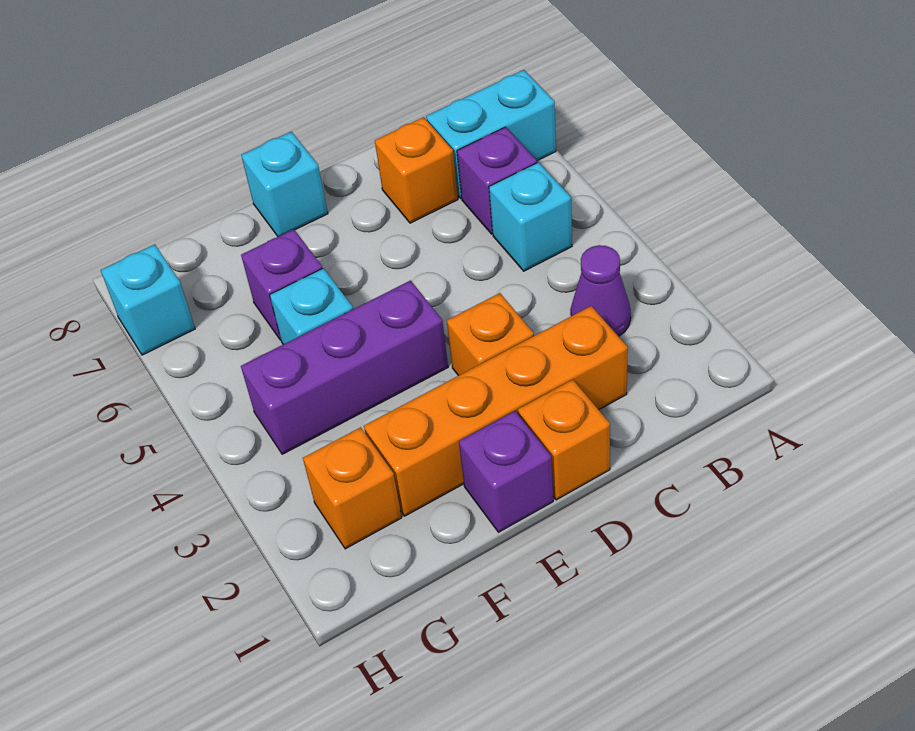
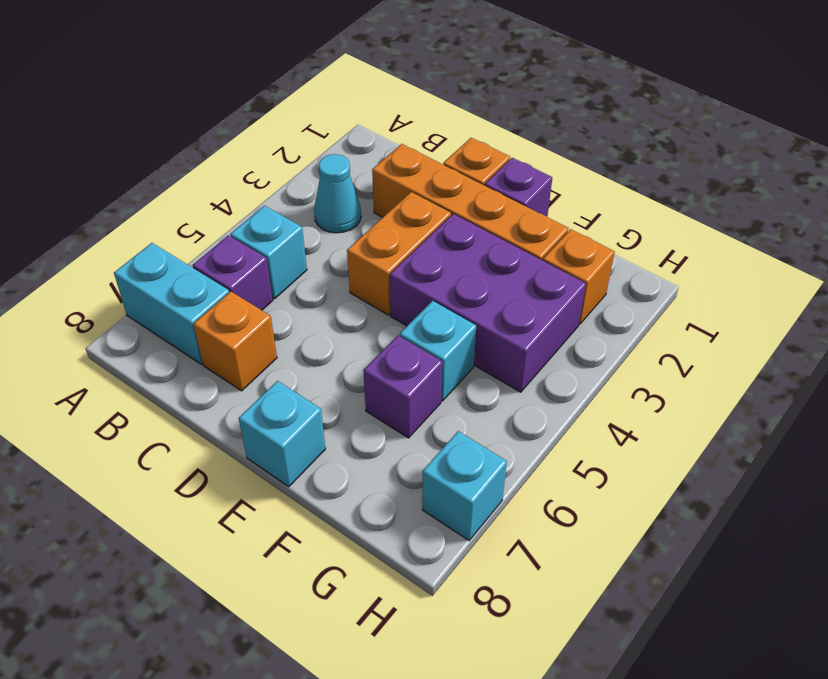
purple cone B3 level 1 -> cyan cone B3 level 1
orange brick D3 level 1 -> orange brick D3:D4 level 1
purple brick E4:G4 level 1 -> purple brick E3:G4 level 1

